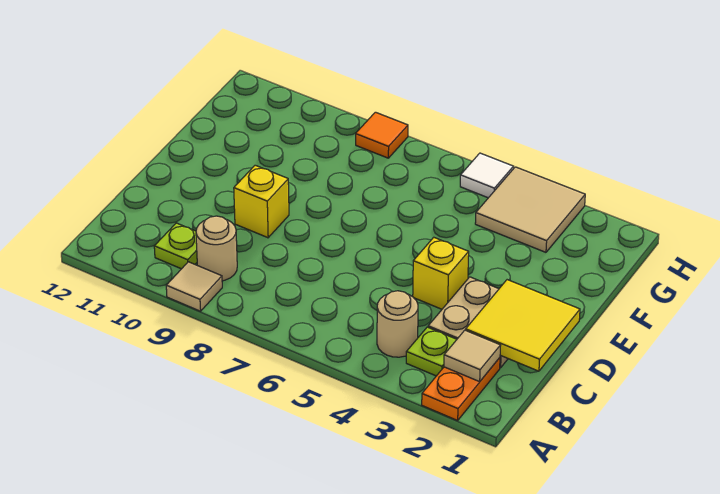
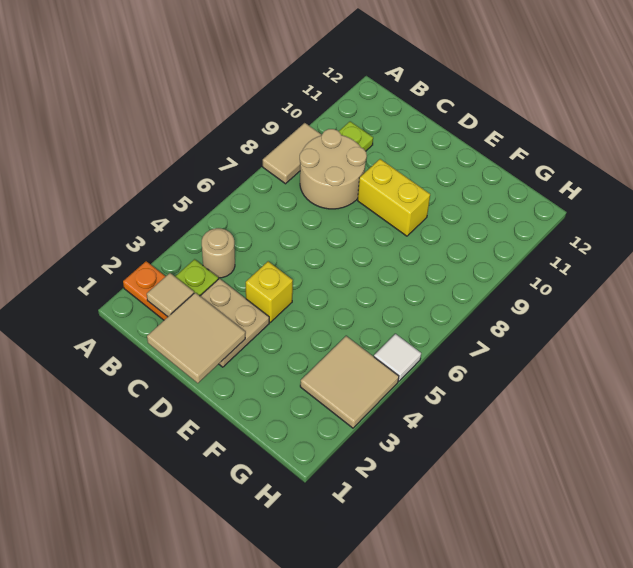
tan tile A9 level 1 -> tan tile A8:A9 level 1
tan round brick B9 level 1 -> tan round brick B8:C9 level 1
yellow tile C1:D2 level 2 -> tan tile C1:D2 level 2
yellow brick D9 level 1 -> yellow brick D9:E9 level 1
orange tile H8 level 1 -> none

